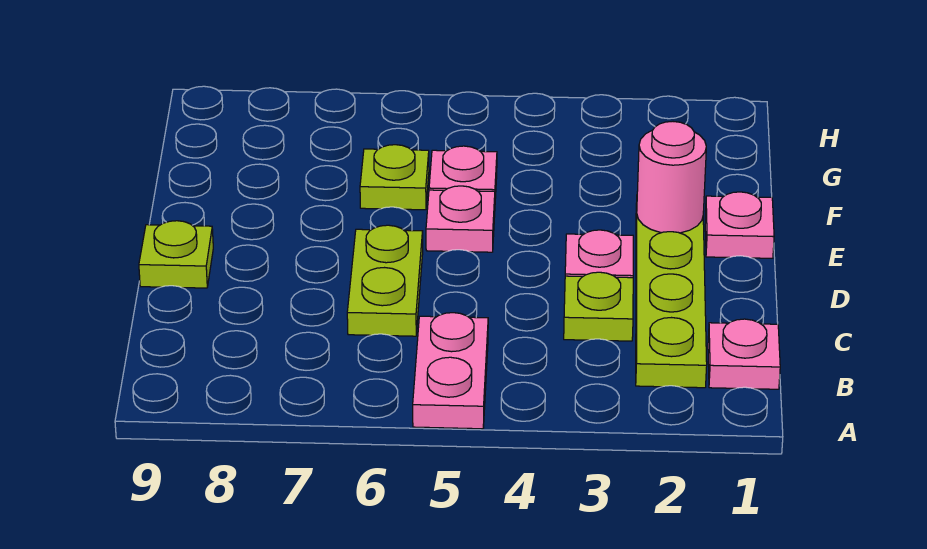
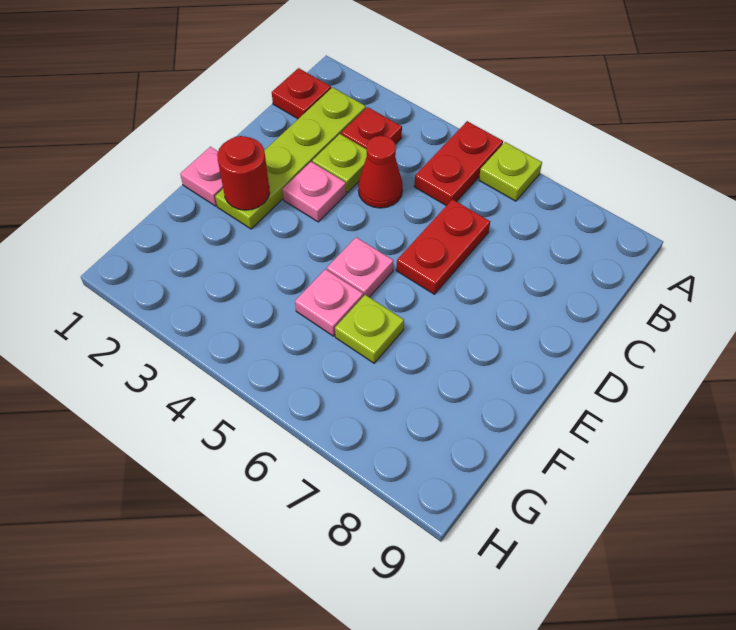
pink plate A5:B5 level 1 -> red plate A5:B5 level 1
pink plate B1 level 1 -> red plate B1 level 1
none -> red plate B3 level 1
none -> red cone C4 level 1
lime plate C6:D6 level 1 -> red plate C6:D6 level 1
lime plate D9 level 1 -> lime plate A6 level 1
pink round brick E2 level 2 -> red round brick E2 level 2

